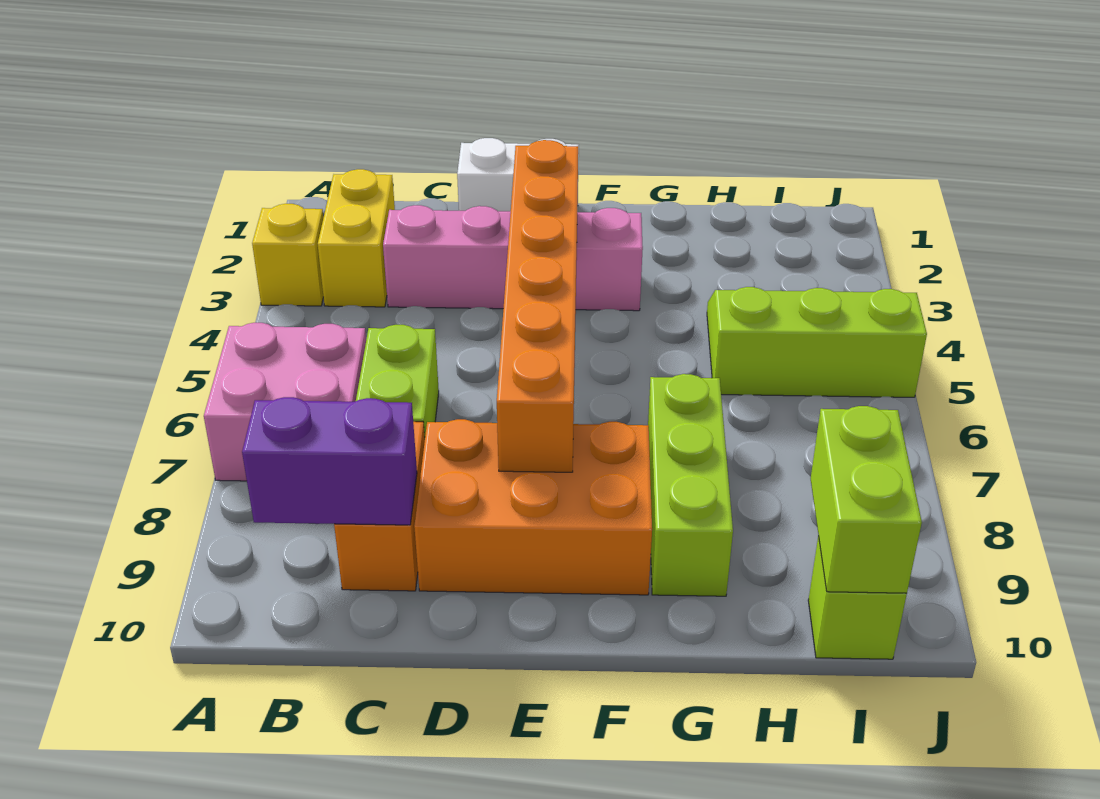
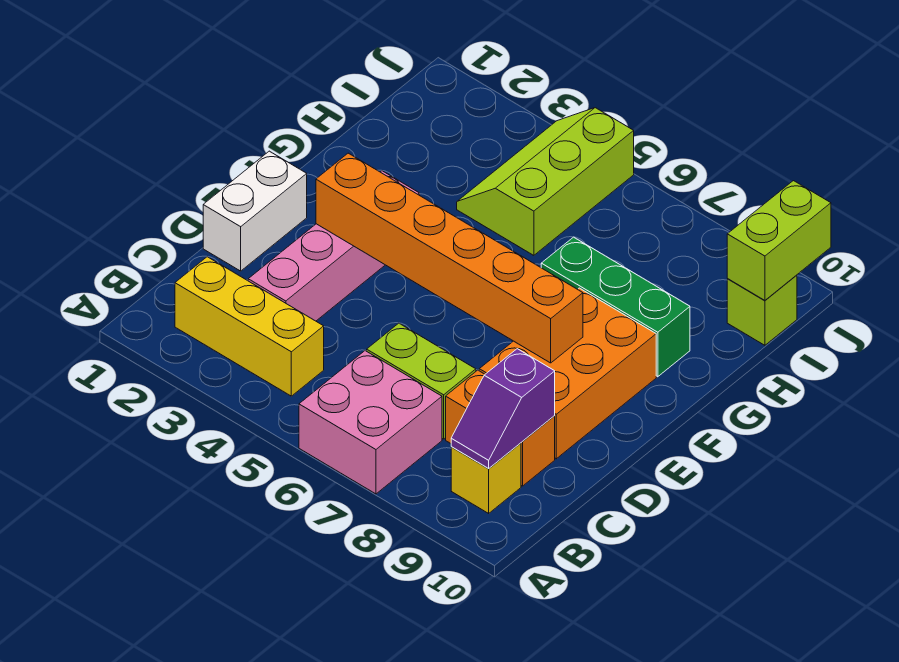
yellow brick A3 level 1 -> yellow brick B9 level 1
yellow brick B2:B3 level 1 -> yellow brick B2:B4 level 1
purple brick B9:C9 level 2 -> purple slope B9:C9 level 2 top C
lime brick G7:G9 level 1 -> green brick G7:G9 level 1
lime brick I9:I10 level 2 -> lime brick I10:J10 level 2

